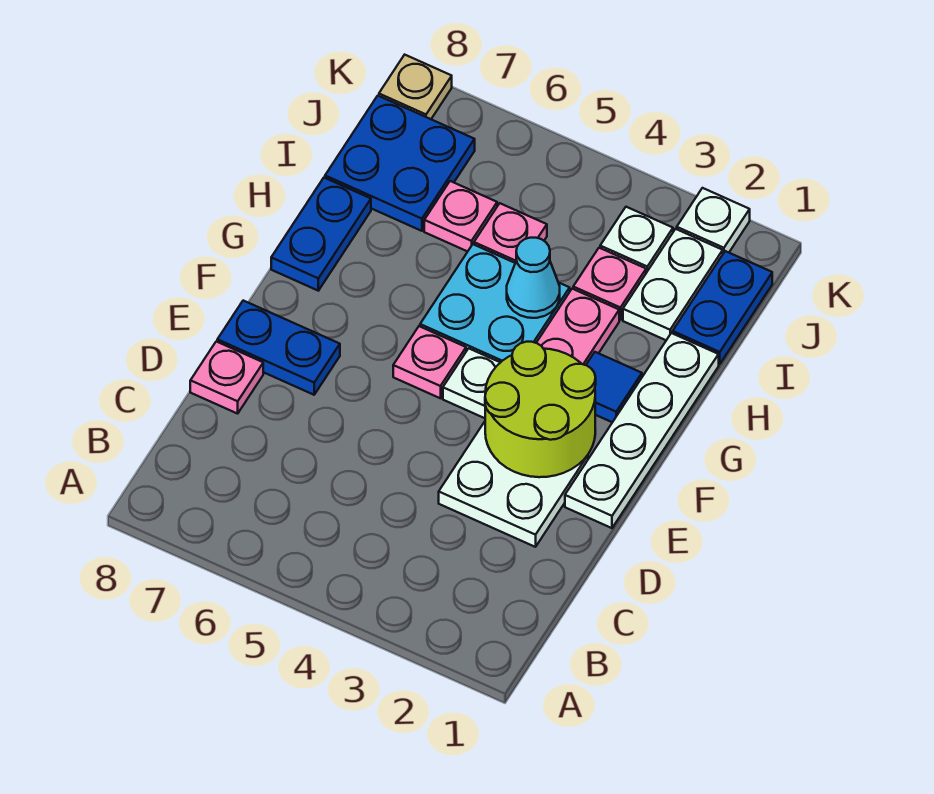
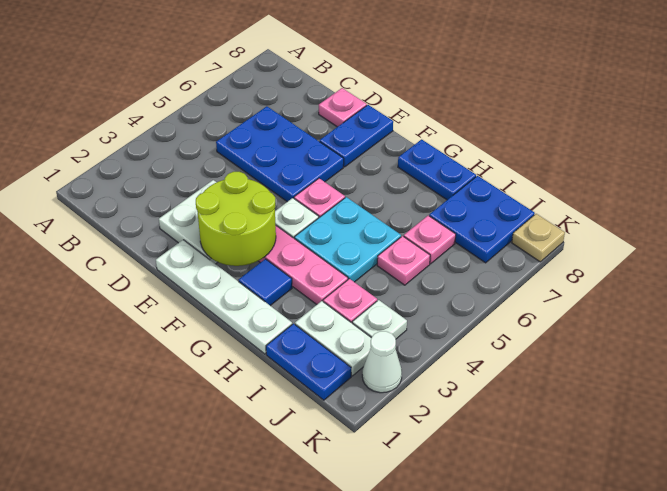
none -> blue plate C5:E6 level 1
cyan cone H4 level 2 -> none
white plate K2 level 1 -> white cone K2 level 1

